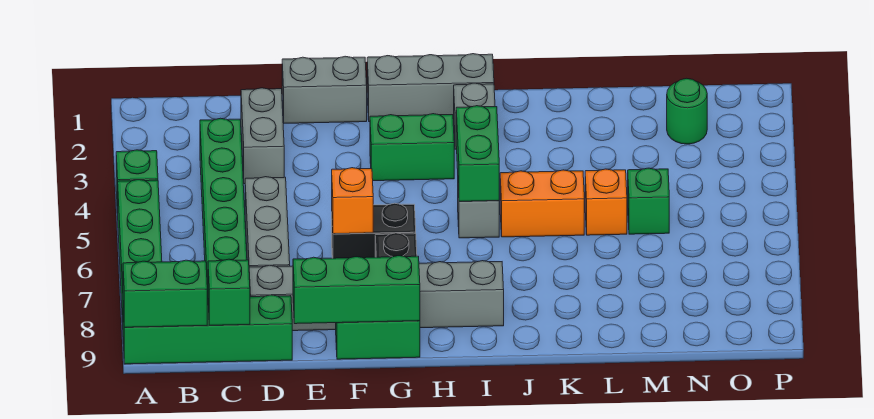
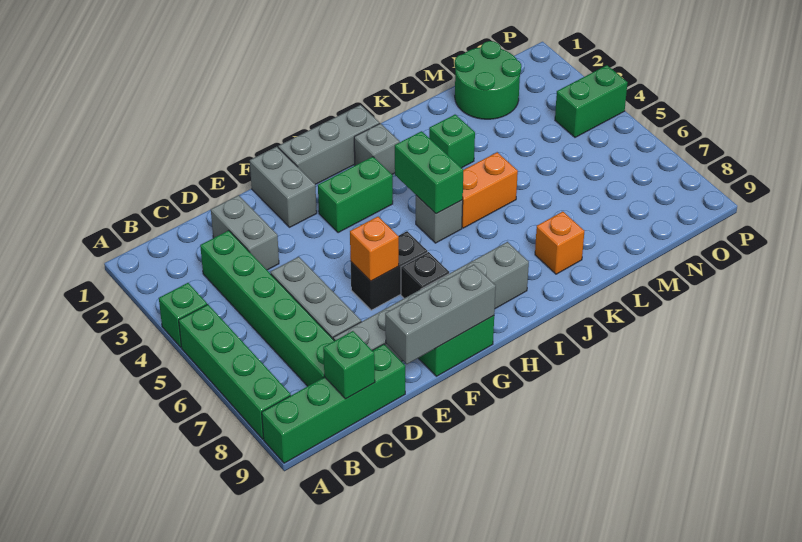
green brick A9:B9 level 2 -> green brick O4:P4 level 1
grey brick E1:F1 level 1 -> grey brick F1:F2 level 1
green brick E9:G9 level 2 -> grey brick E9:G9 level 2
orange brick L5 level 1 -> orange brick K8 level 1
green brick M5 level 1 -> green brick K3 level 1
green round brick N2 level 1 -> green round brick M1:N2 level 1

